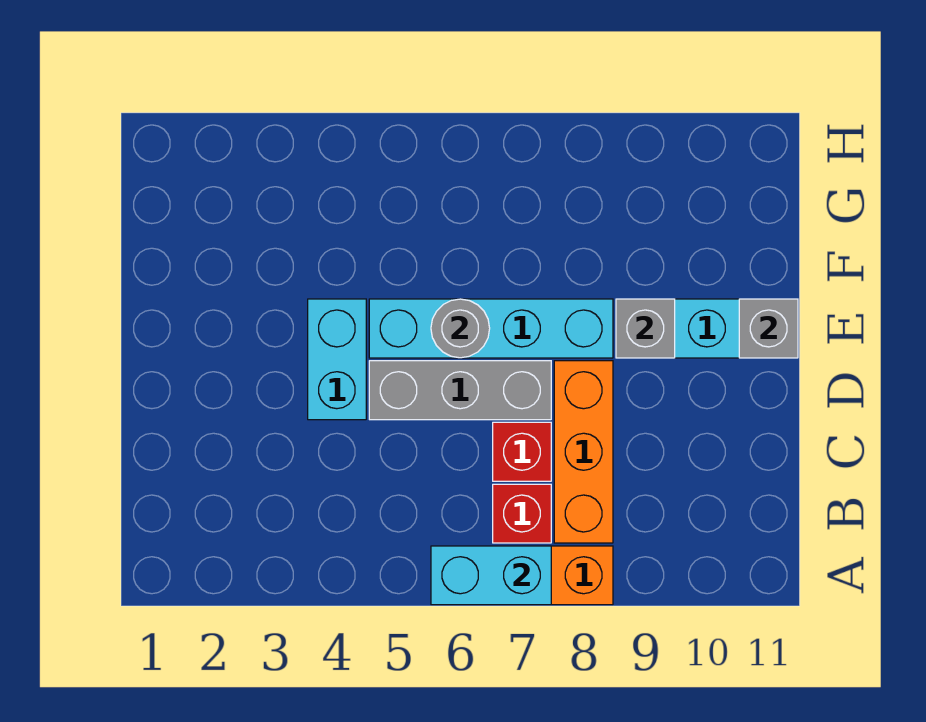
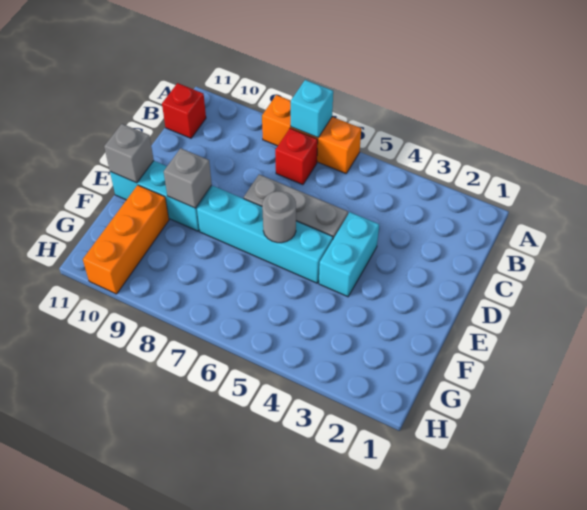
cyan brick A6:A7 level 2 -> cyan brick A7 level 2
orange brick B8:D8 level 1 -> orange brick F10:H10 level 1
red brick C7 level 1 -> red brick B11 level 1

